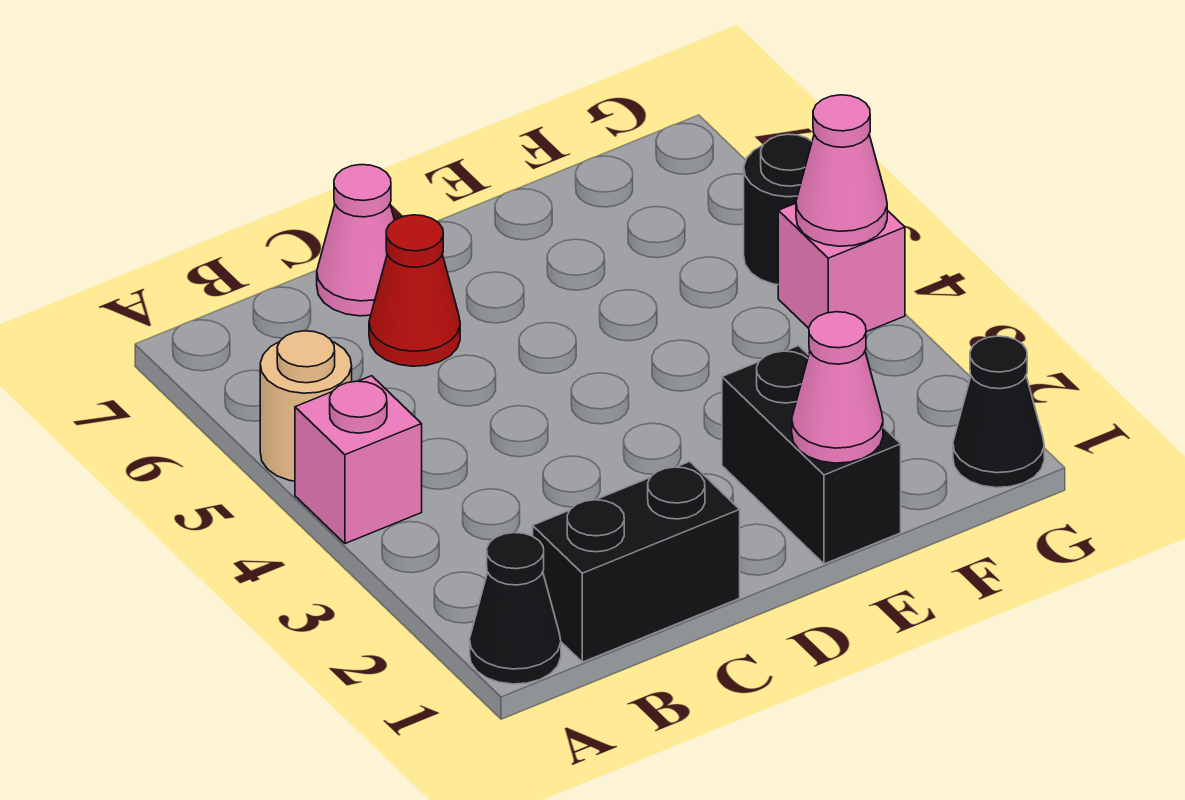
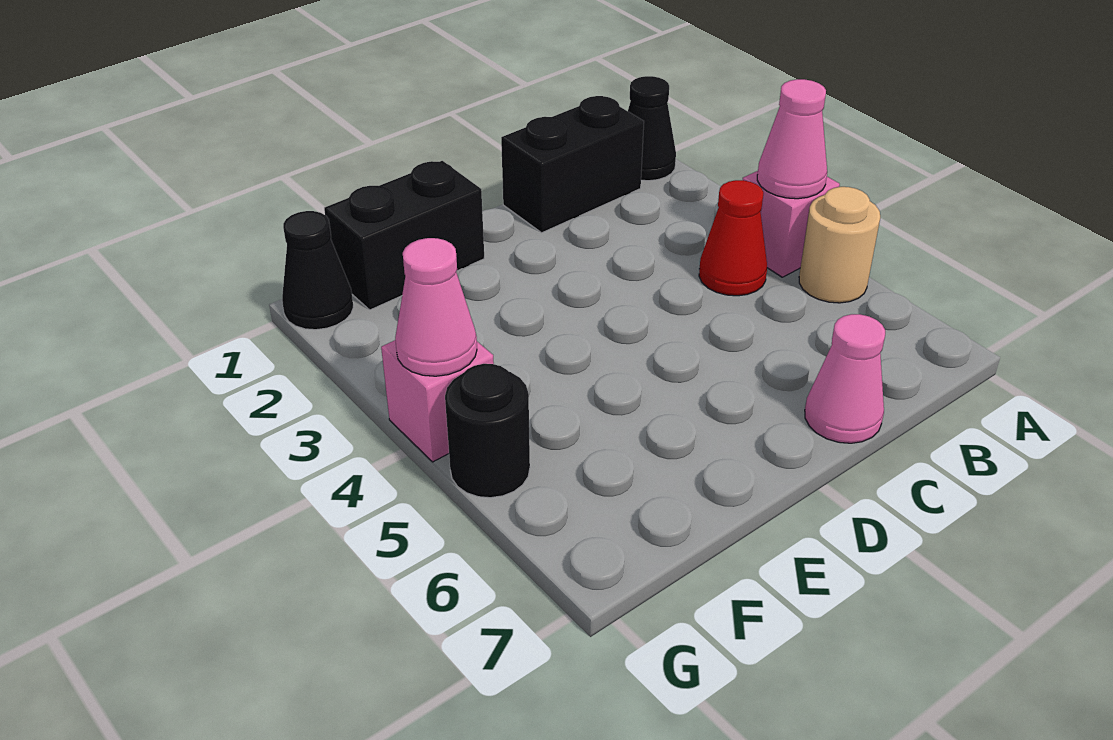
red cone C6 level 1 -> red cone B4 level 1
black brick E1:E2 level 1 -> black brick E1:F1 level 1
pink cone E1 level 2 -> pink cone A4 level 2

